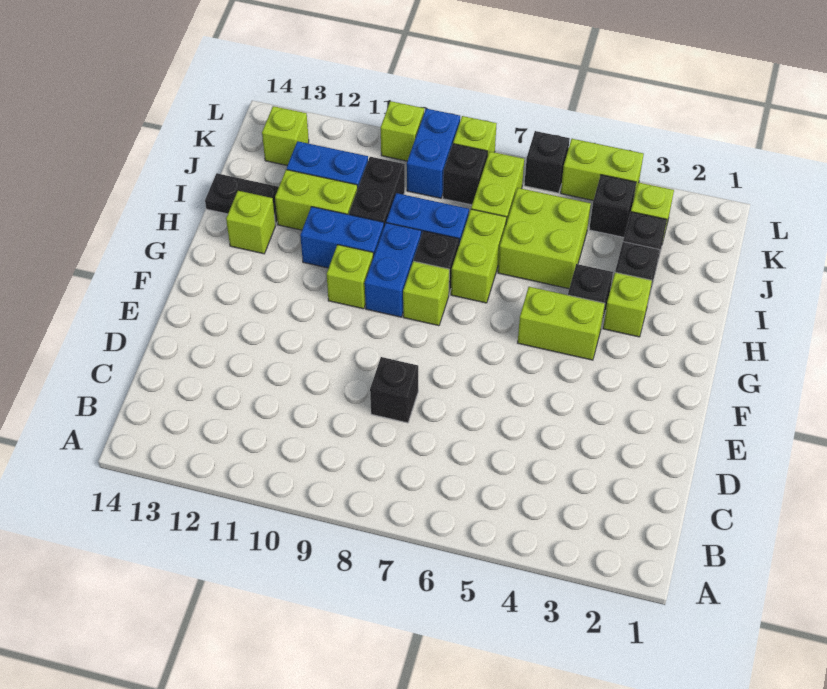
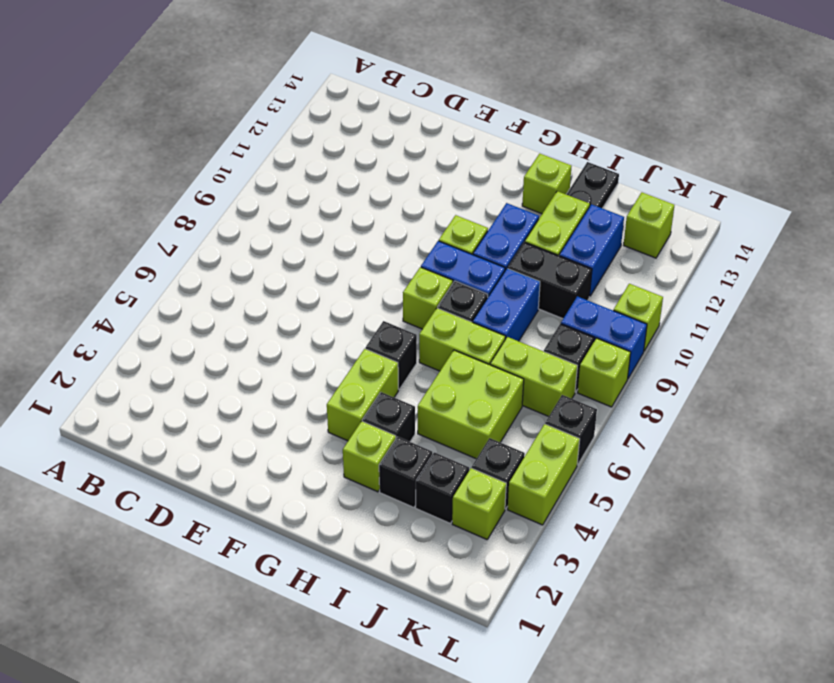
black brick D8 level 1 -> black brick G6 level 1

